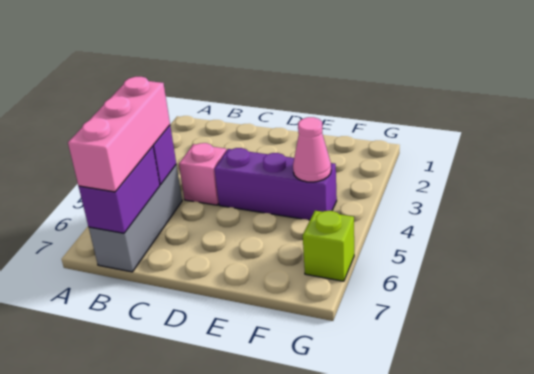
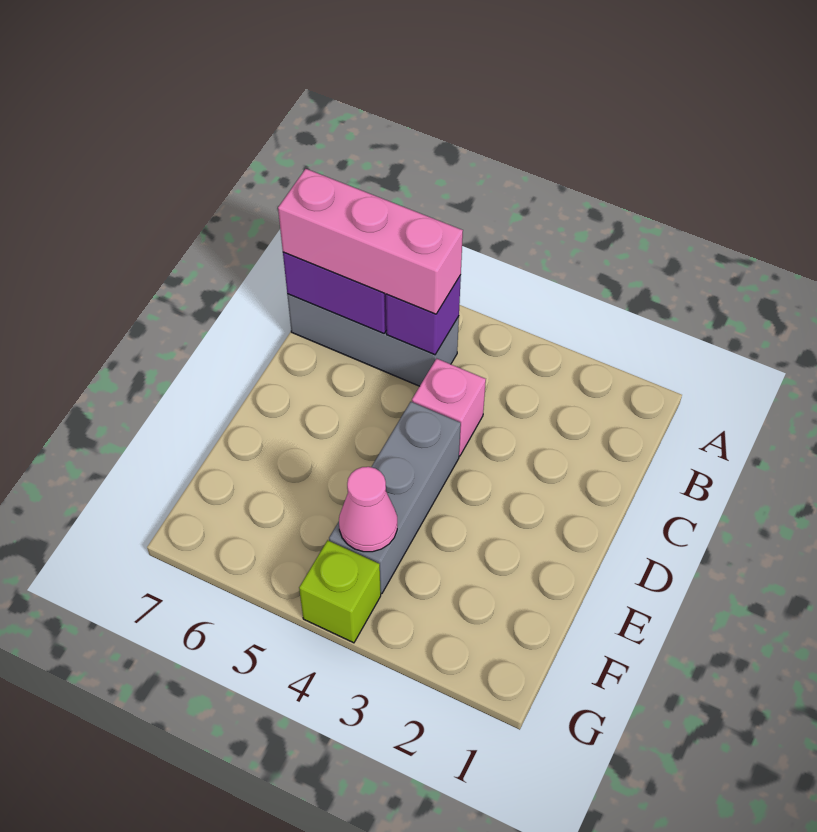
purple brick D4:F4 level 1 -> grey brick D4:F4 level 1
lime brick G6 level 1 -> lime brick G4 level 1

